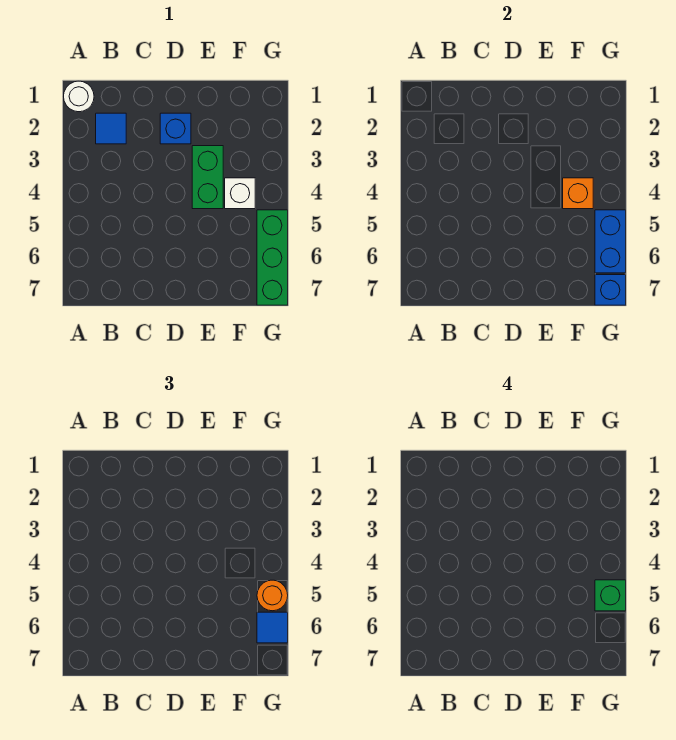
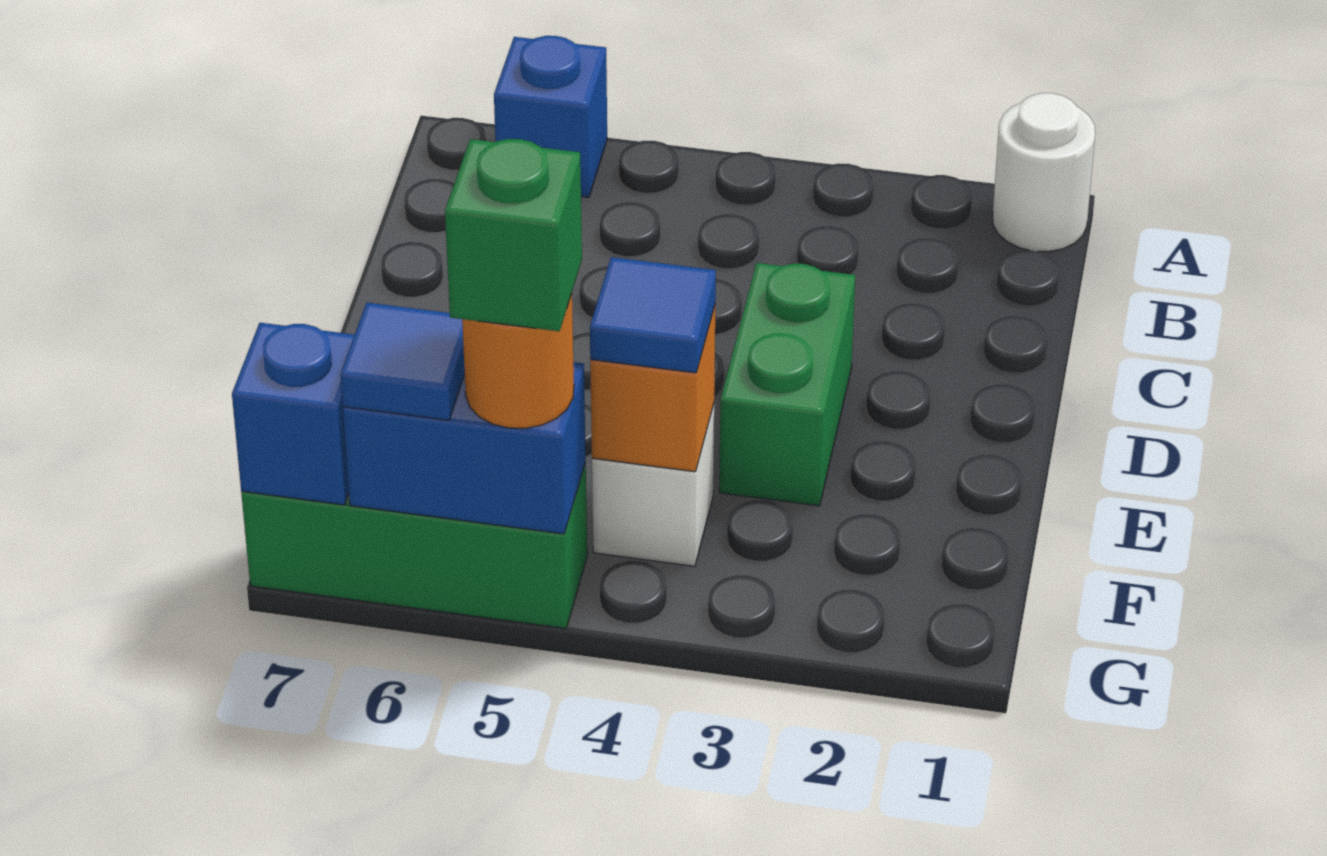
blue tile B2 level 1 -> blue tile F4 level 3
blue brick D2 level 1 -> blue brick A6 level 1
green brick E3:E4 level 1 -> green brick D3:E3 level 1

